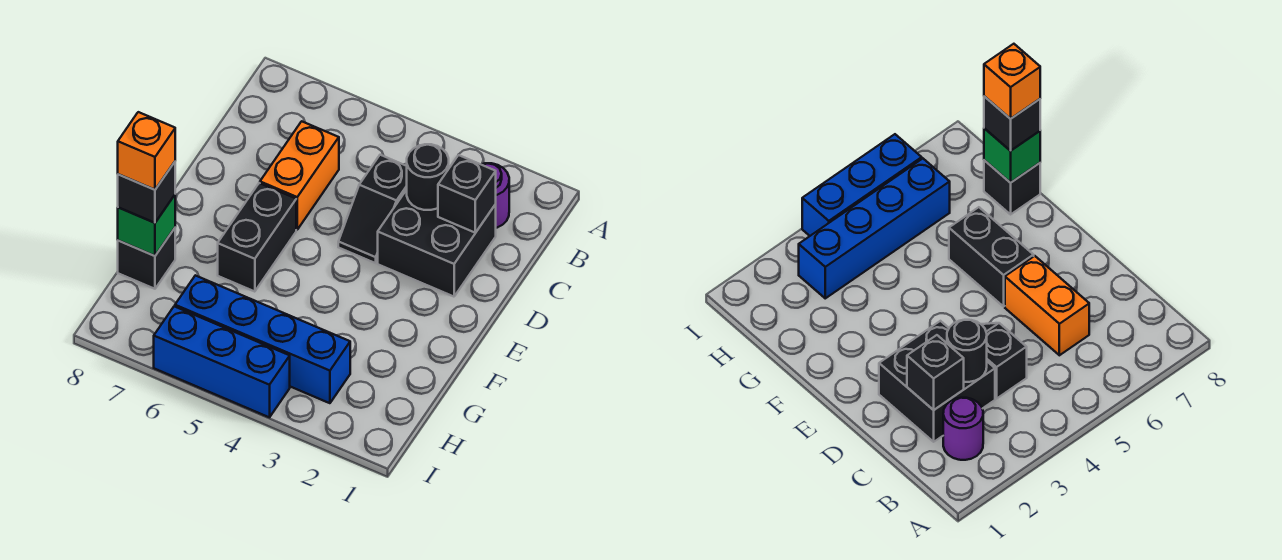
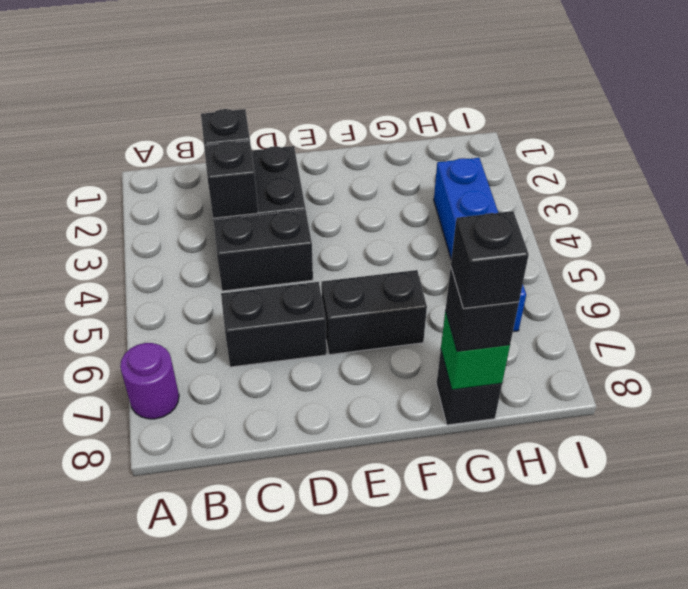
purple round brick B2 level 1 -> purple round brick A7 level 1
black round brick C3 level 2 -> black brick C3 level 2
black slope C4:D4 level 1 top C -> black brick C4:D4 level 1
orange brick C6:D6 level 1 -> black brick C6:D6 level 1
orange brick G8 level 4 -> black brick G8 level 4
blue brick I4:I6 level 1 -> none

